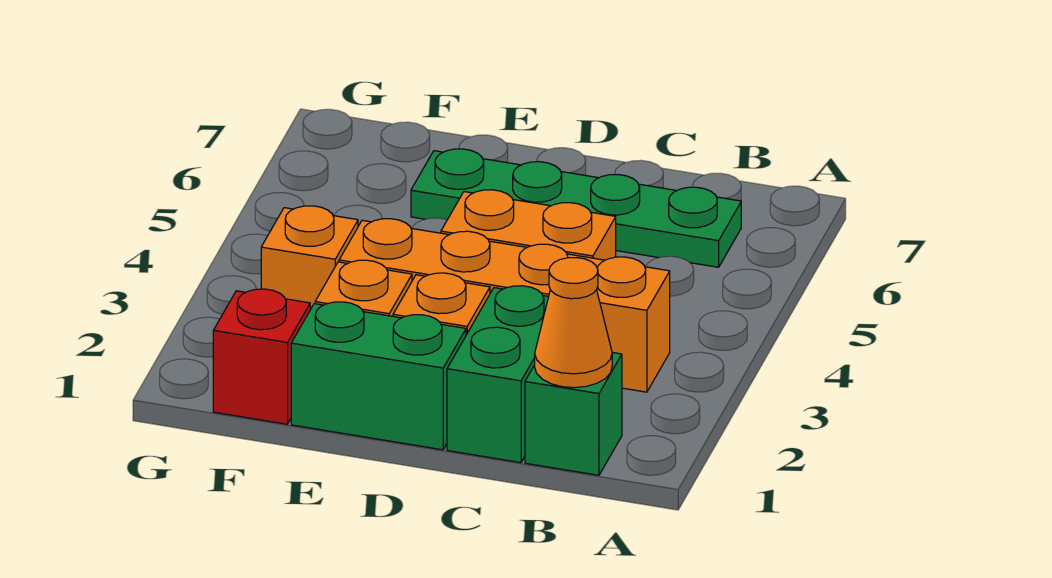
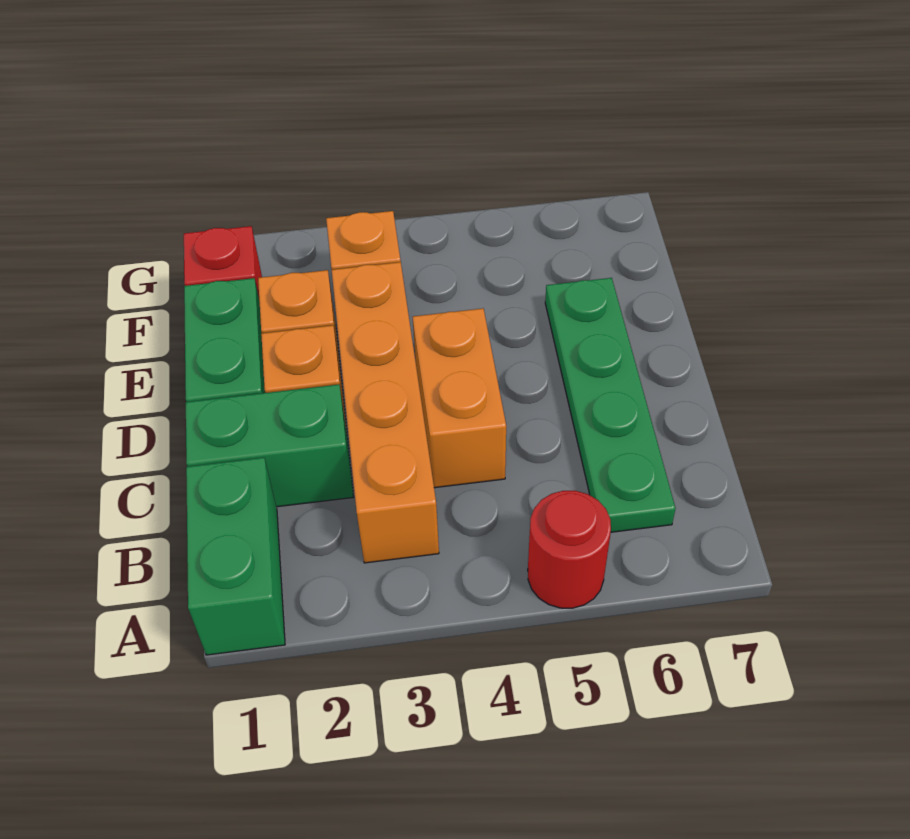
none -> red round brick A5 level 1
green brick B1 level 1 -> green brick A1:B1 level 1
orange cone B1 level 2 -> none

